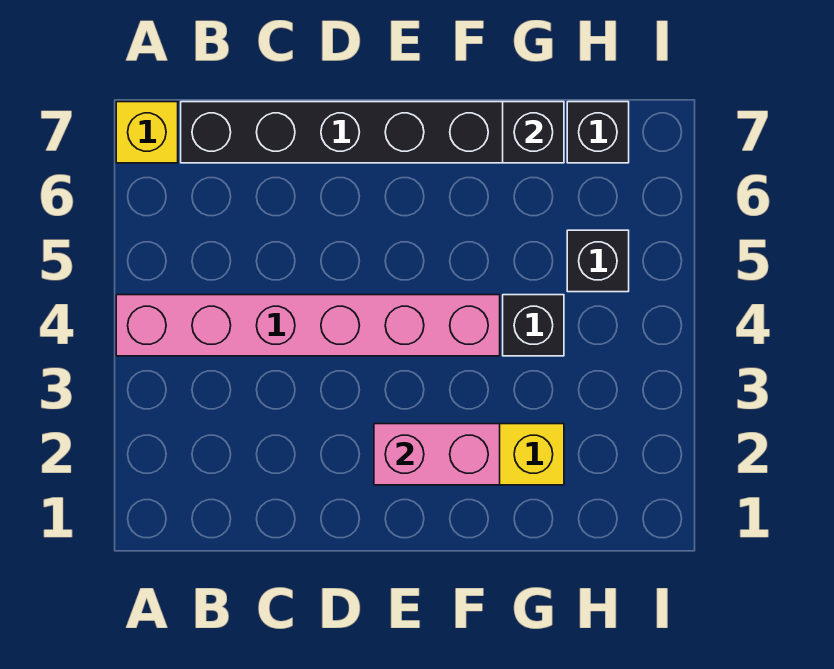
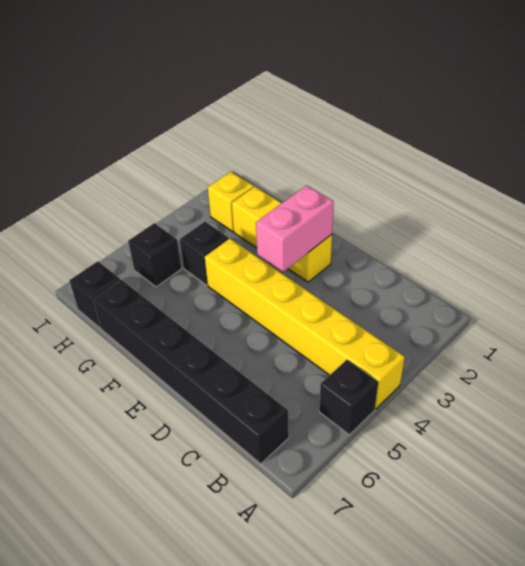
pink brick A4:F4 level 1 -> yellow brick A4:F4 level 1
yellow brick A7 level 1 -> yellow brick H2 level 1
pink brick E2:F2 level 2 -> pink brick E2:E3 level 2
black brick G7 level 2 -> black brick A5 level 1

